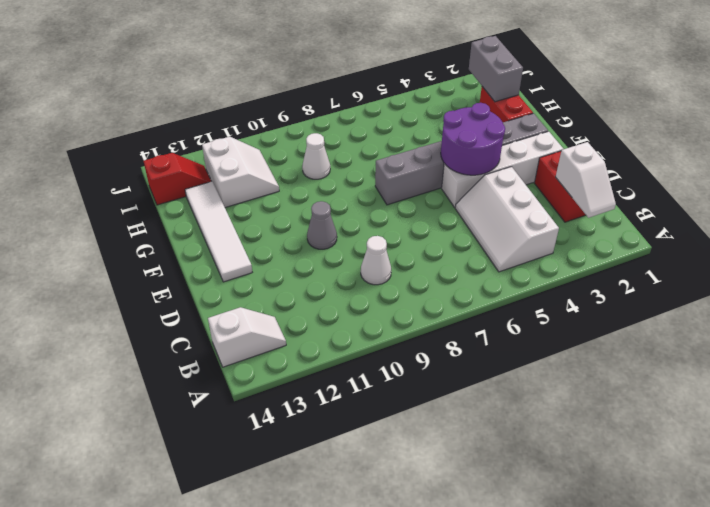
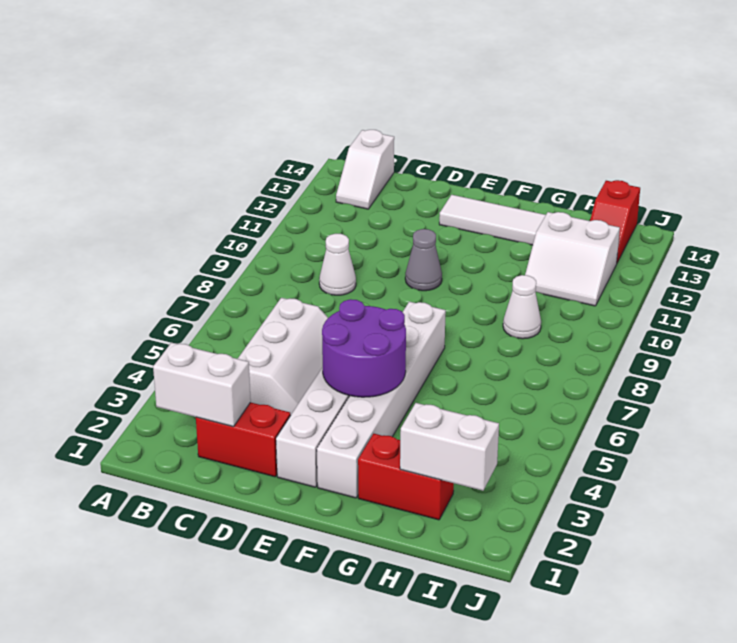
white slope B2:C2 level 2 top C -> white brick B2:C2 level 2
white slope B4:D5 level 1 top 4 -> white slope C4:D6 level 1 top C
grey brick F2:F7 level 1 -> white brick F2:F7 level 1
grey brick H2:I2 level 2 -> white brick H2:I2 level 2

